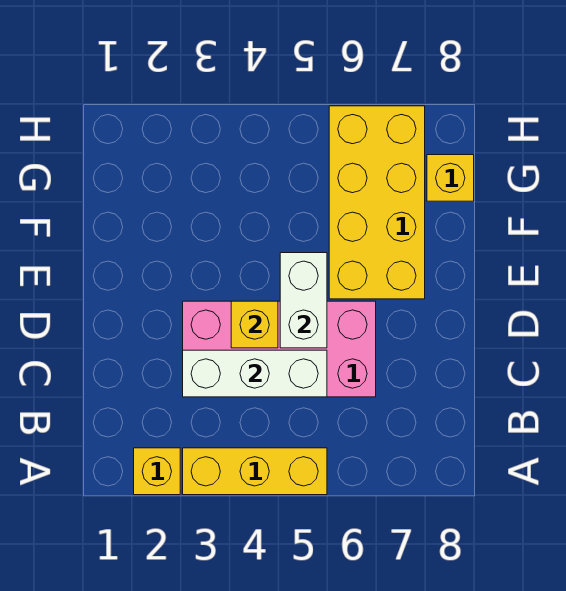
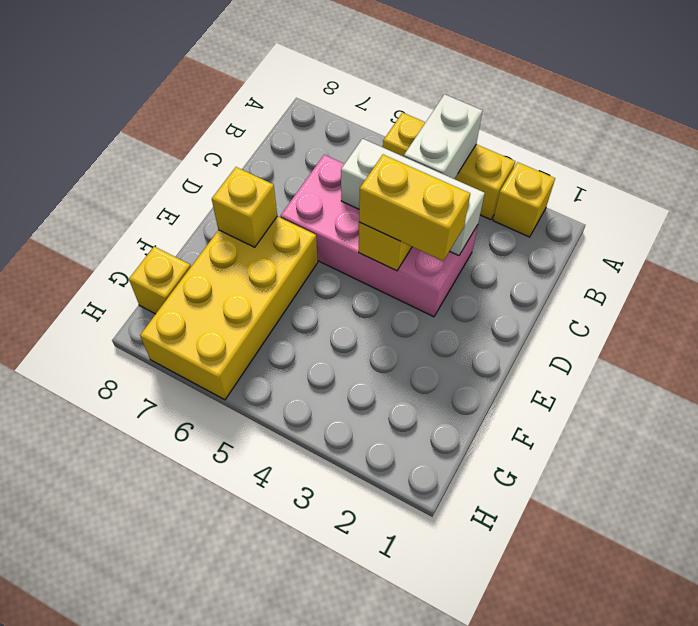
none -> yellow brick D3:D4 level 3
white brick D5:E5 level 2 -> white brick A4:B4 level 2
none -> yellow brick E7 level 2

